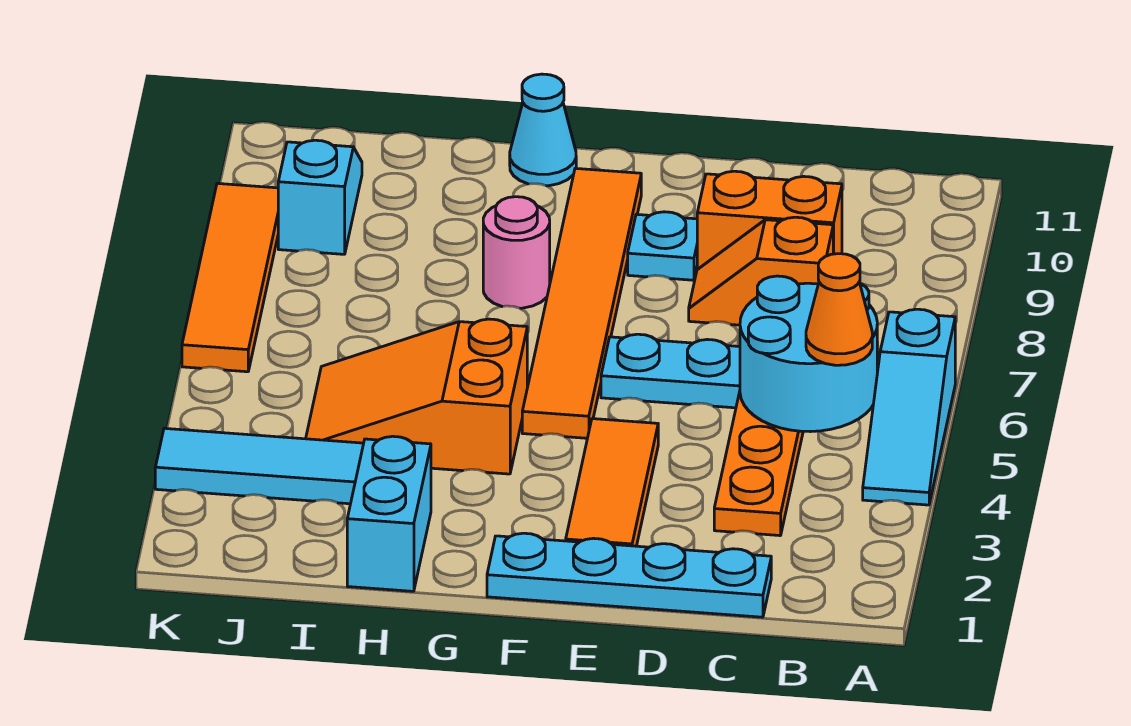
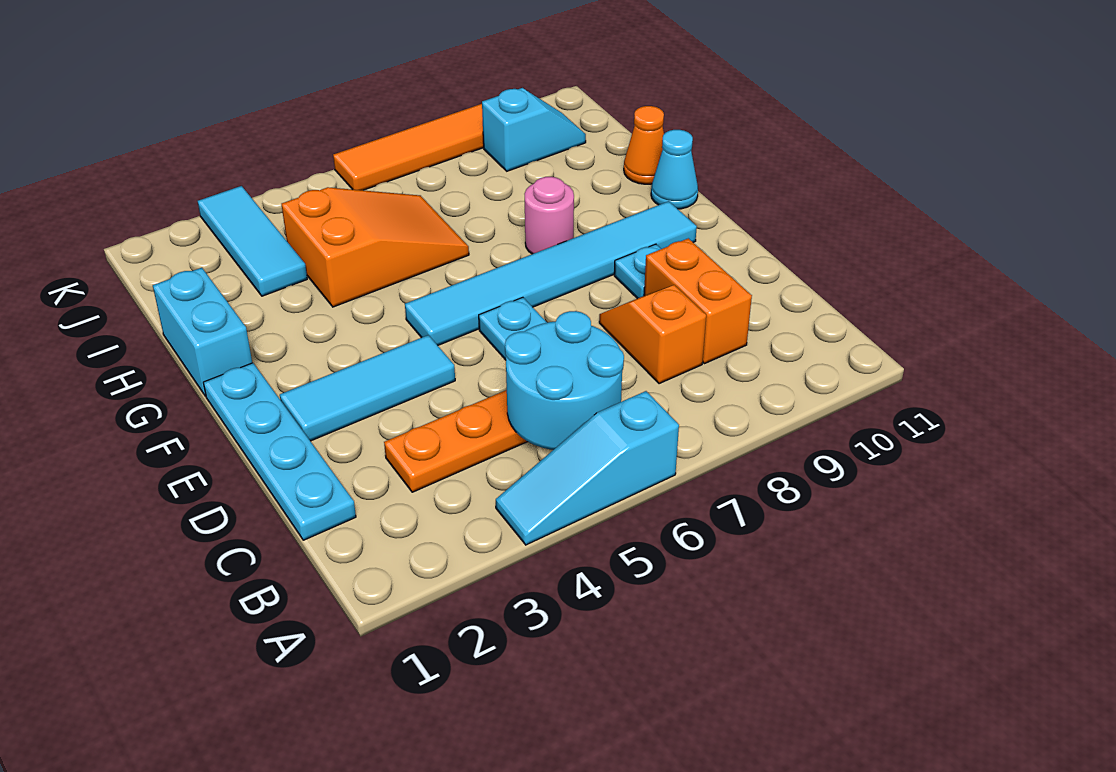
orange cone B5 level 3 -> orange cone H11 level 1
orange tile E2:E4 level 1 -> cyan tile E2:E4 level 1
orange tile F5:F10 level 1 -> cyan tile F5:F10 level 1
orange slope G4:I5 level 1 top G -> orange slope H4:I6 level 1 top 4
cyan brick H1:H2 level 1 -> cyan brick G1:H1 level 1

